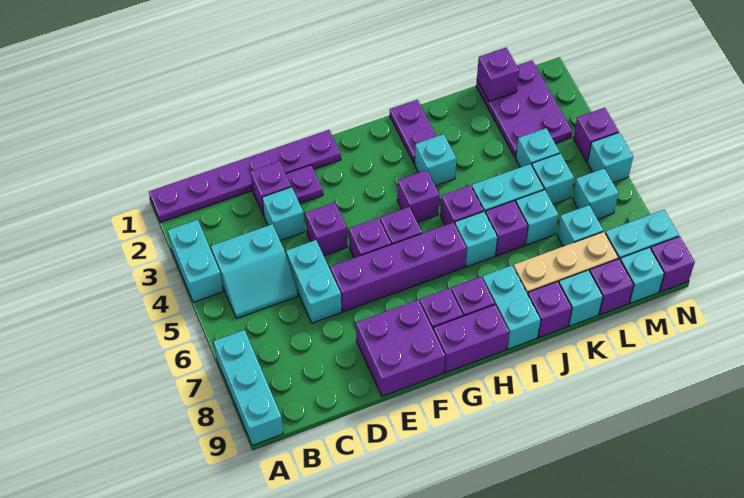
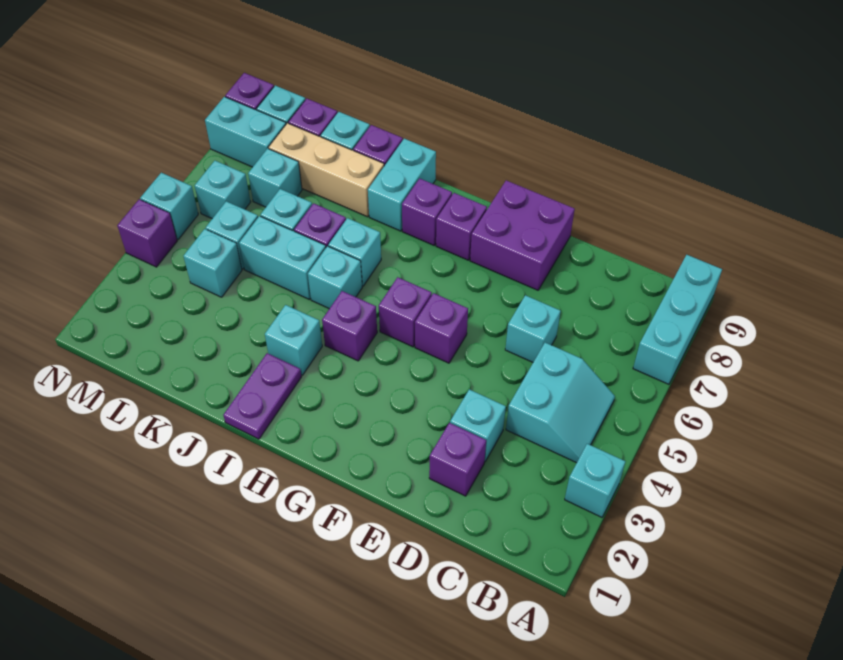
purple plate A1:F1 level 1 -> none
cyan brick A3:A4 level 1 -> cyan brick A3 level 1
cyan slope B4:C5 level 1 top 4 -> cyan slope B4:C5 level 1 top C
cyan brick D5:D6 level 1 -> cyan brick D6 level 1
purple plate E2 level 1 -> none
purple brick E4 level 1 -> none
purple brick E6:H6 level 1 -> none
purple brick G9:H9 level 1 -> none
purple brick I5 level 1 -> cyan brick I5 level 1
purple plate L1:M3 level 1 -> none
purple brick L1 level 2 -> none

